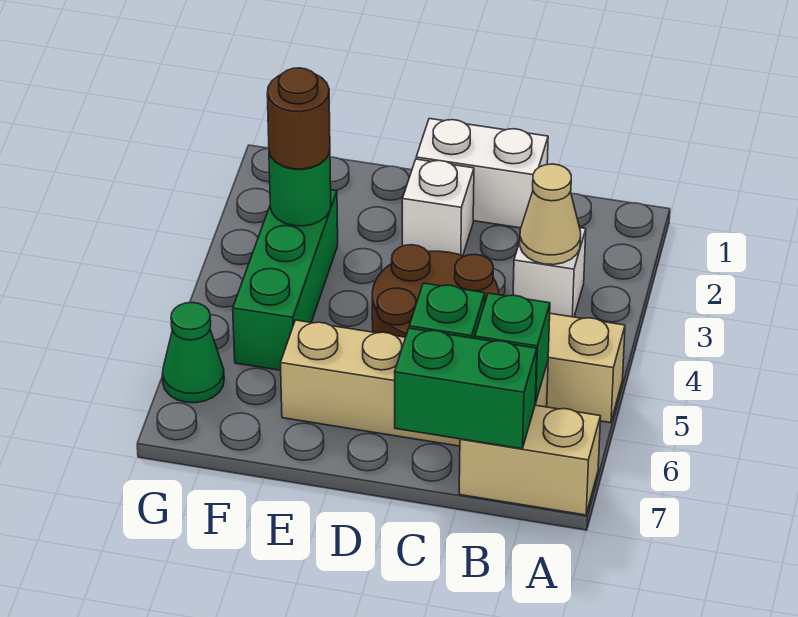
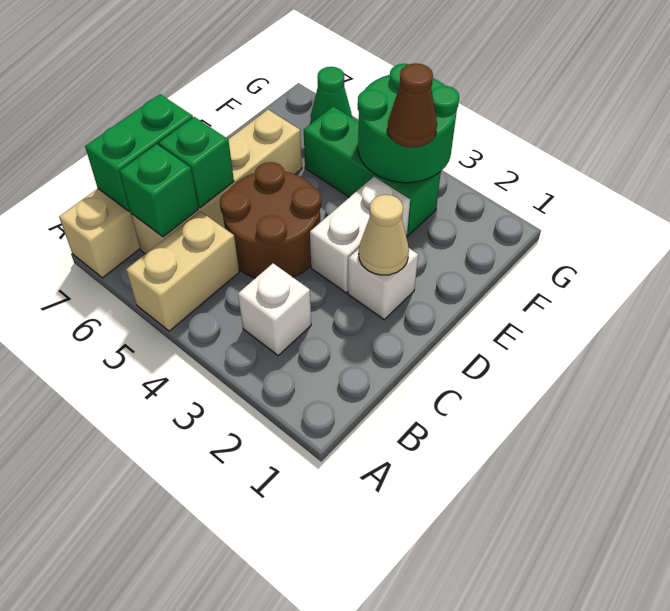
tan cone B3 level 2 -> tan cone D2 level 2
white brick C1:D1 level 1 -> white brick D3:E3 level 1
green round brick F3 level 2 -> green round brick F3:G4 level 2
brown round brick F3 level 3 -> brown cone F3 level 3

